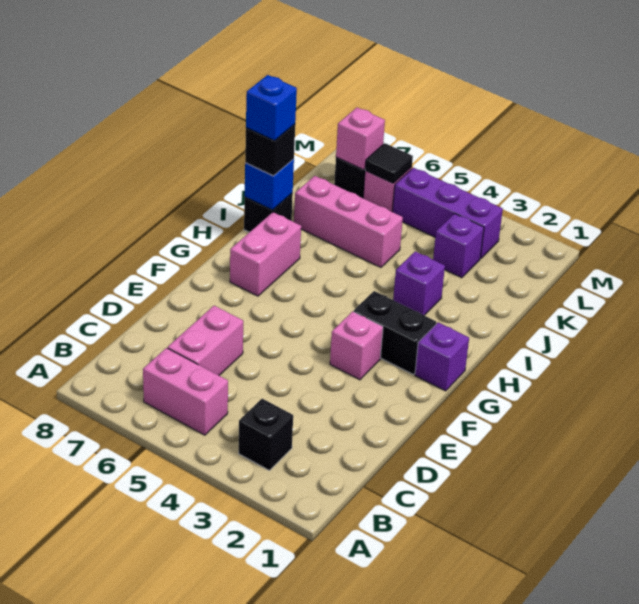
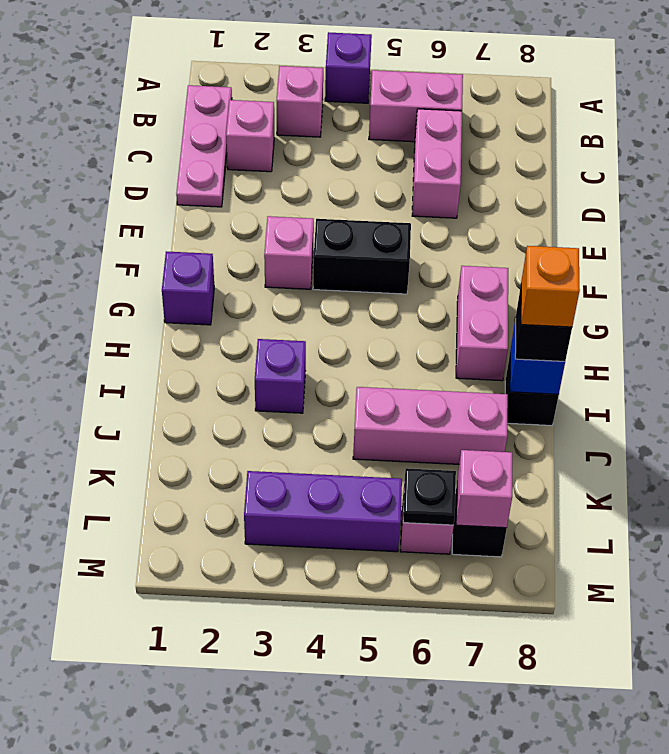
none -> pink plate B1:D1 level 1
black brick B3 level 1 -> pink brick B3 level 1
none -> pink brick C2 level 1
black brick G2:G3 level 1 -> black brick F4:F5 level 1
blue brick I8 level 4 -> orange brick I8 level 4
purple brick K3 level 1 -> purple brick A4 level 1
black tile L6 level 2 -> black plate L6 level 2

